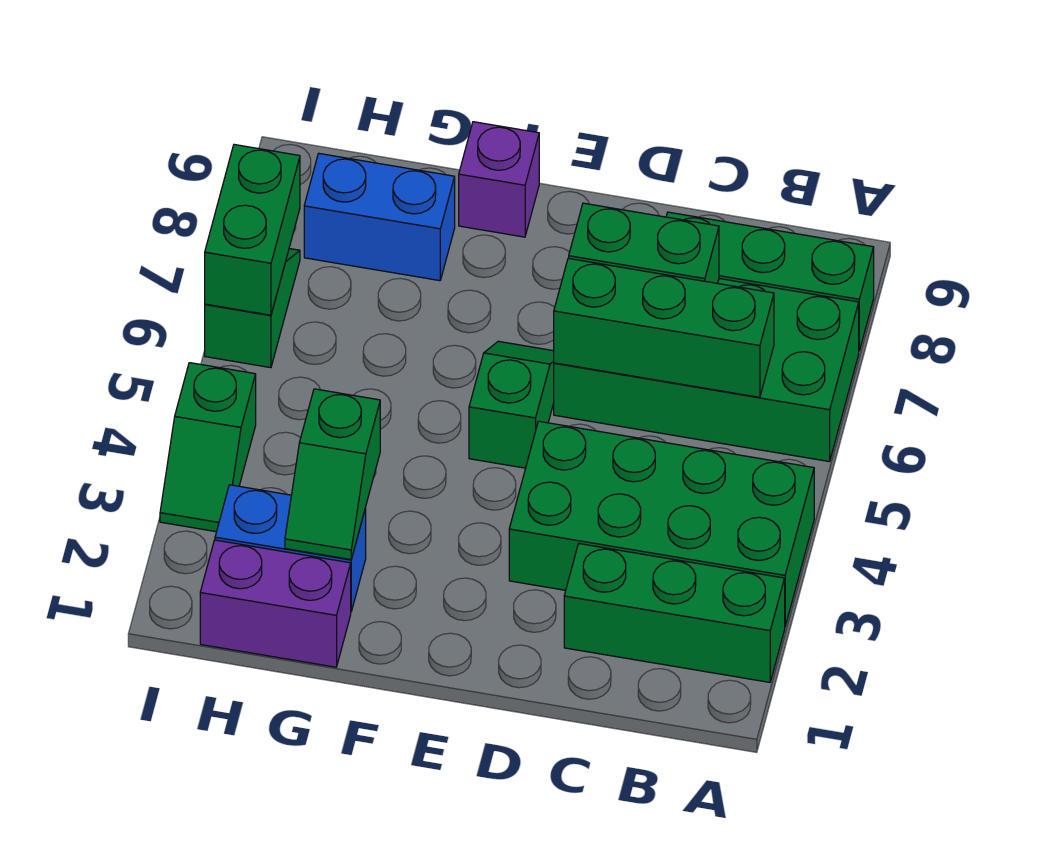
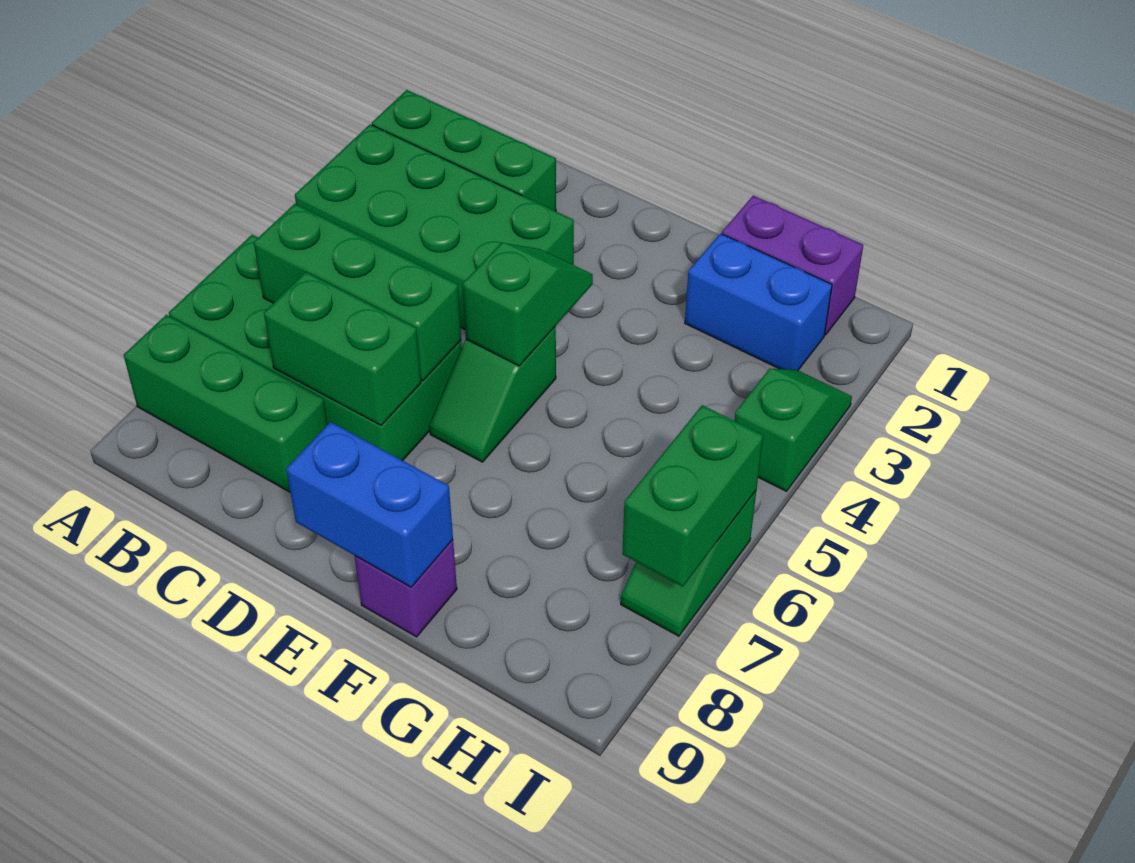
green slope G2:G3 level 2 top 3 -> green slope E4:E5 level 2 top 5
blue brick G8:H8 level 1 -> blue brick E9:F9 level 2

